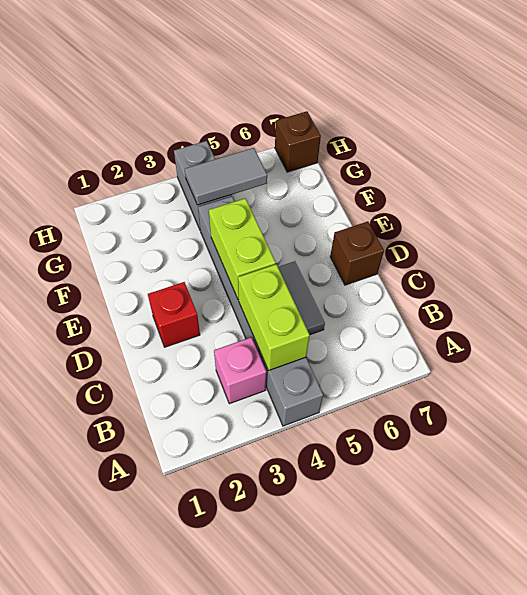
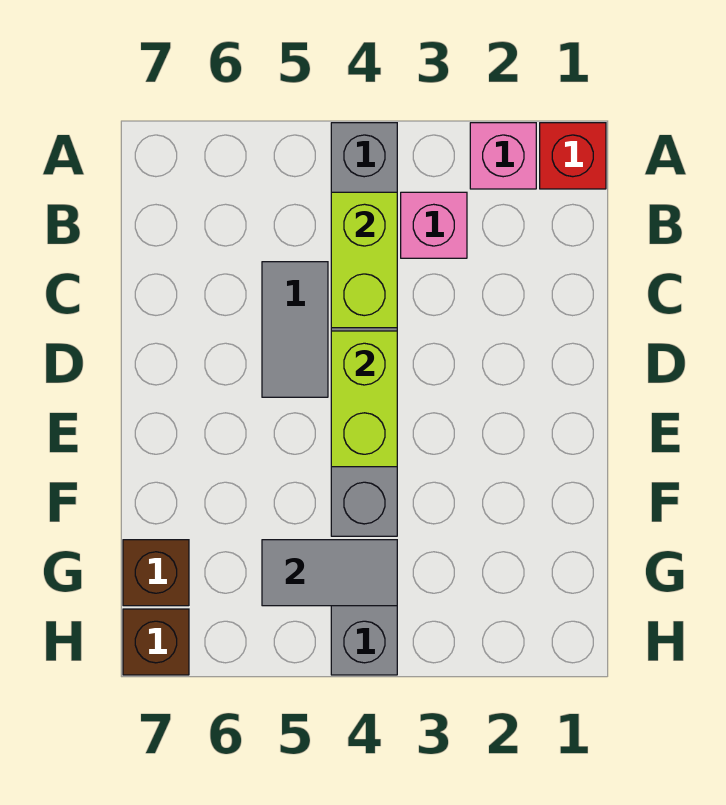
none -> pink brick A2 level 1
red brick D2 level 1 -> red brick A1 level 1
brown brick D7 level 1 -> brown brick G7 level 1

